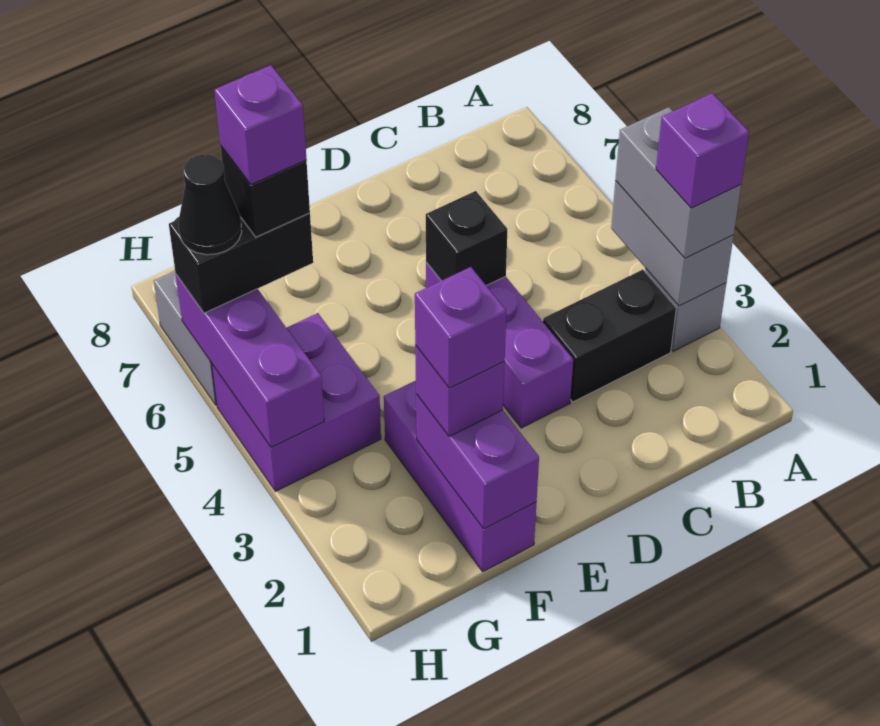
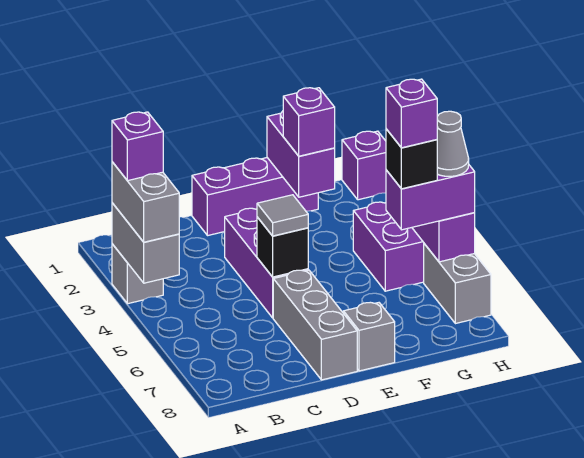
black brick B3:C3 level 1 -> none
none -> grey tile D5 level 3
none -> grey brick D6:D8 level 1
none -> grey brick E8 level 1
purple brick F1:F3 level 1 -> purple brick D1:F1 level 1
purple brick F2 level 4 -> purple brick H1 level 1
black brick G6:H6 level 3 -> purple brick G6:H6 level 3
black cone H6 level 4 -> grey cone H6 level 4

